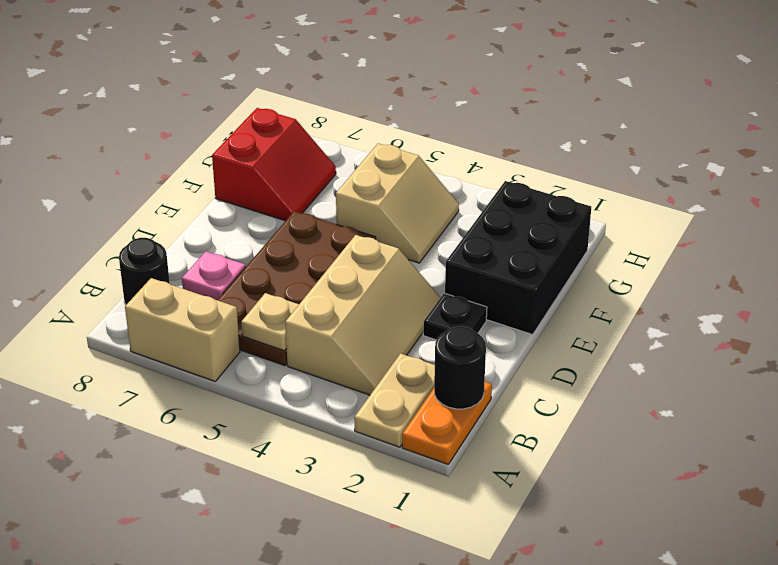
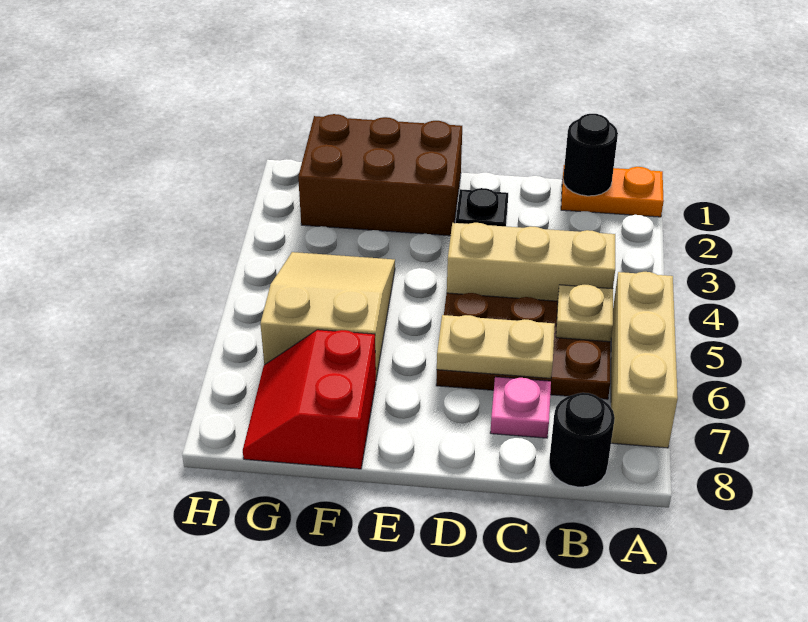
tan plate A2:B2 level 1 -> tan plate C6:D6 level 2
tan brick A6:A7 level 1 -> tan brick A5:A7 level 1
brown plate B5:E6 level 1 -> brown plate B5:D6 level 1
black brick E1:G2 level 1 -> brown brick E1:G2 level 1
tan slope F4:G5 level 1 top 5 -> tan slope F4:G6 level 1 top 6
red slope F7:G8 level 1 top 8 -> red slope F7:G8 level 1 top F

